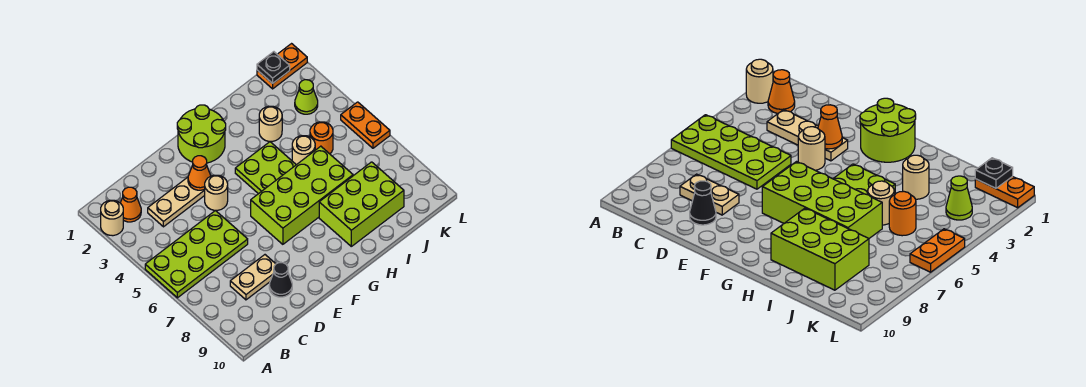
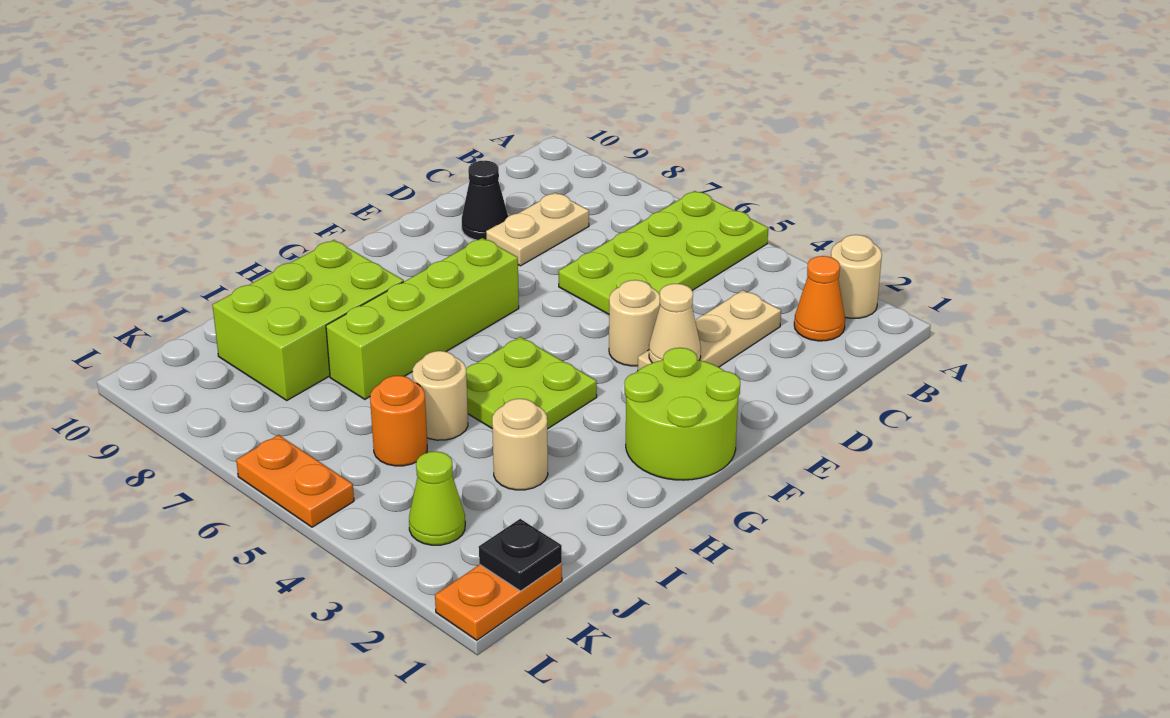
orange cone E3 level 2 -> tan cone E3 level 2
lime brick F6:I7 level 1 -> lime brick F7:I7 level 1

